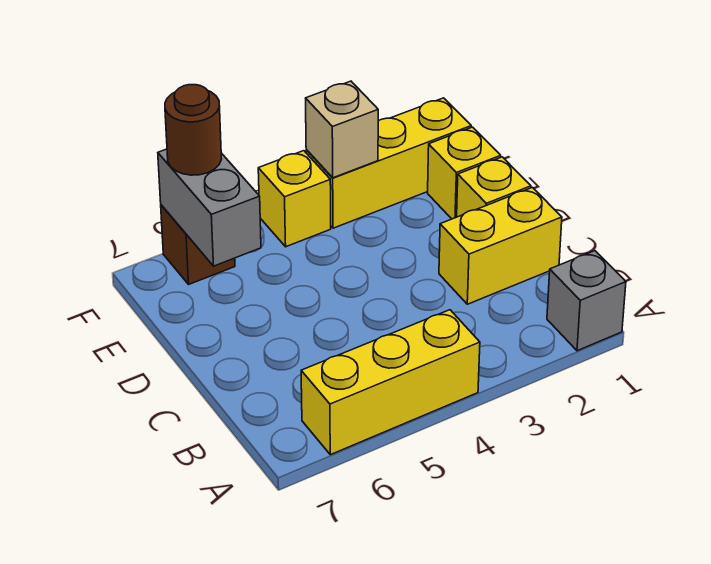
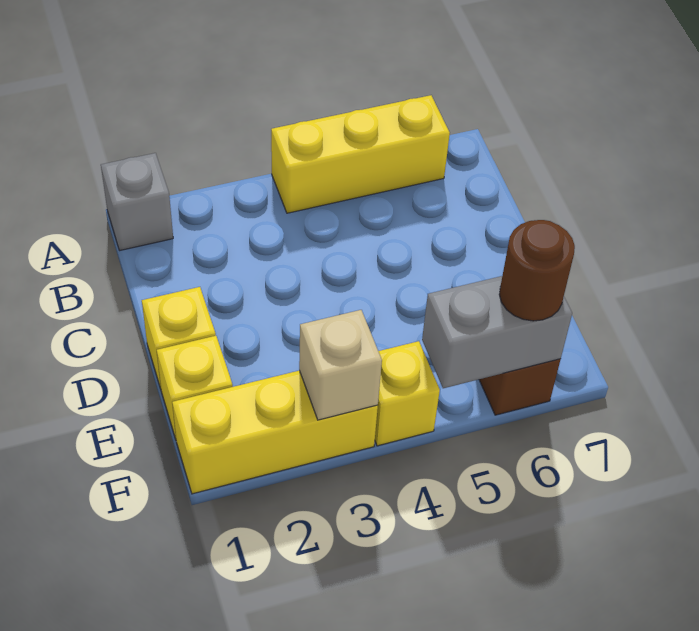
yellow brick C1:C2 level 1 -> none
grey brick E6:F6 level 2 -> grey brick F5:F6 level 2

